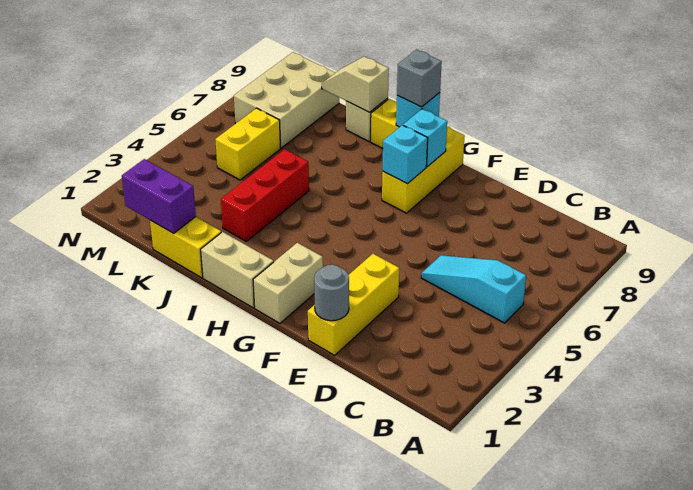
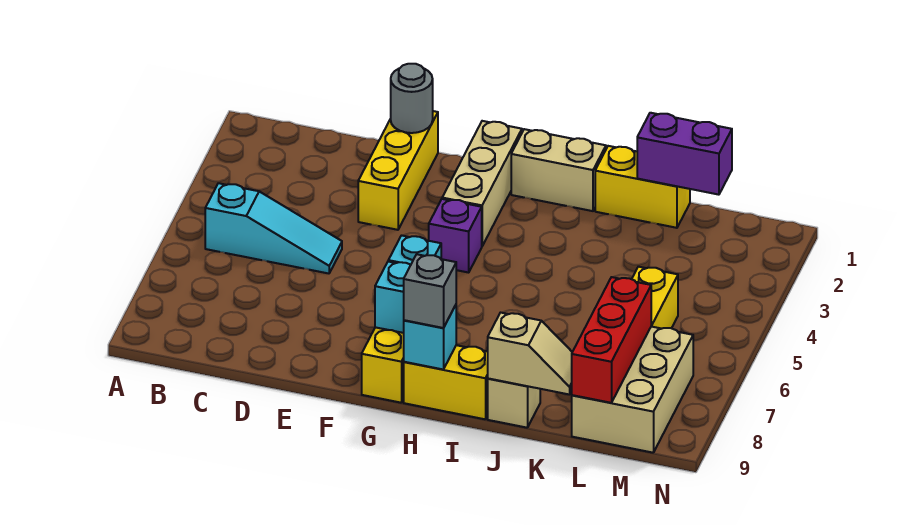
tan brick G1:G2 level 1 -> tan brick G1:G3 level 1
none -> purple brick G4 level 1
red brick J3:J5 level 1 -> red brick L7:L9 level 2

